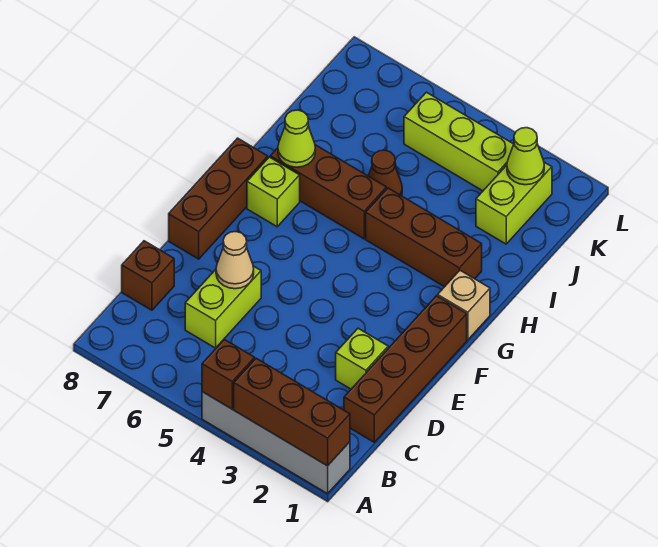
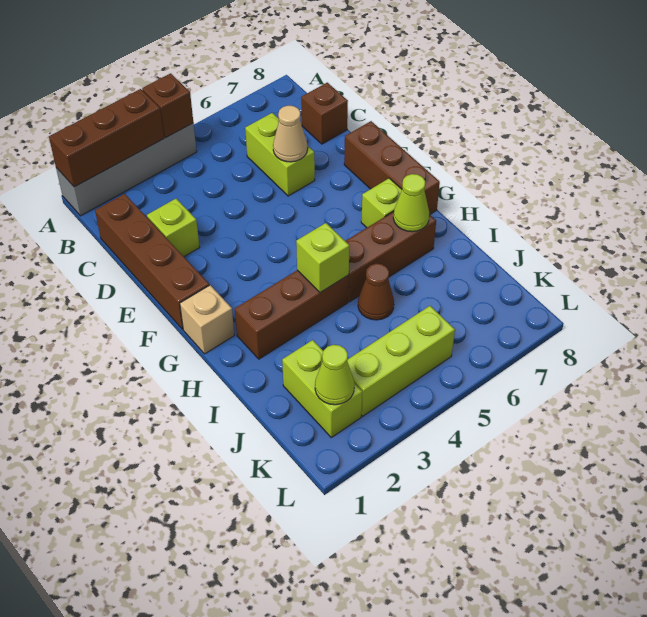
none -> lime brick H4 level 2

